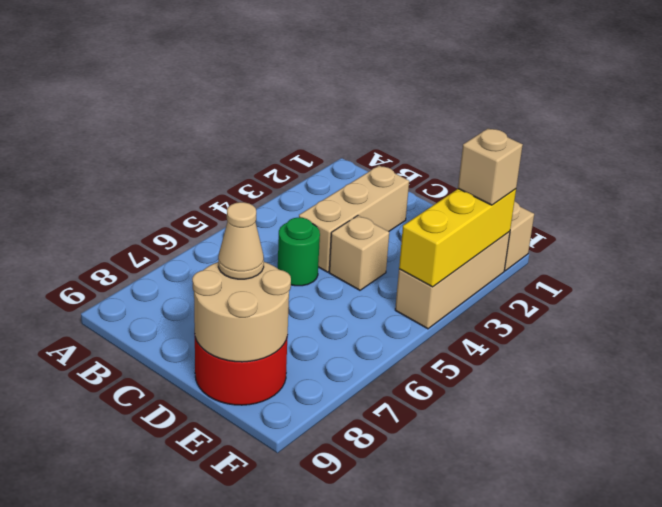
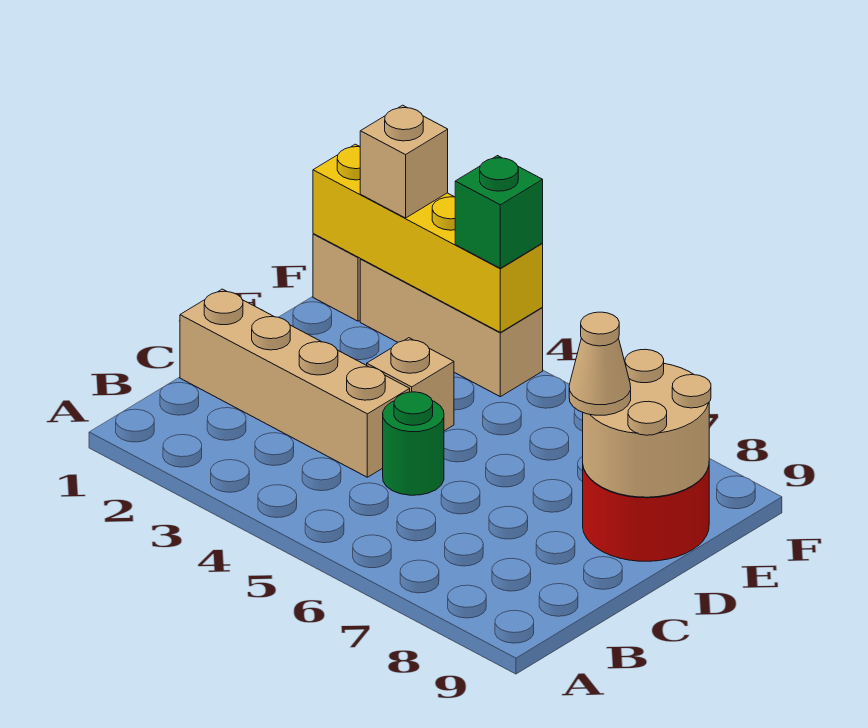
tan brick C2:C4 level 1 -> tan brick C1:C4 level 1
yellow brick F2:F4 level 2 -> yellow brick F1:F4 level 2
none -> green brick F4 level 3

